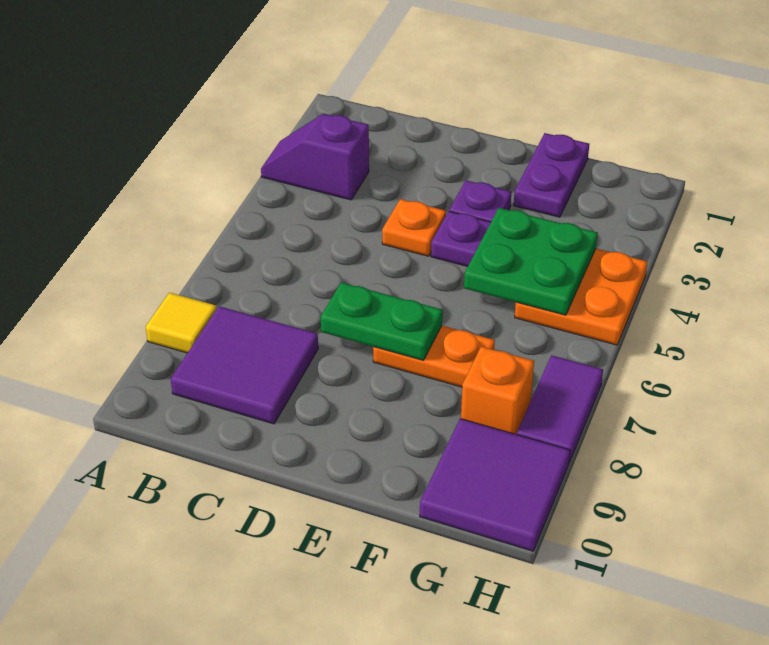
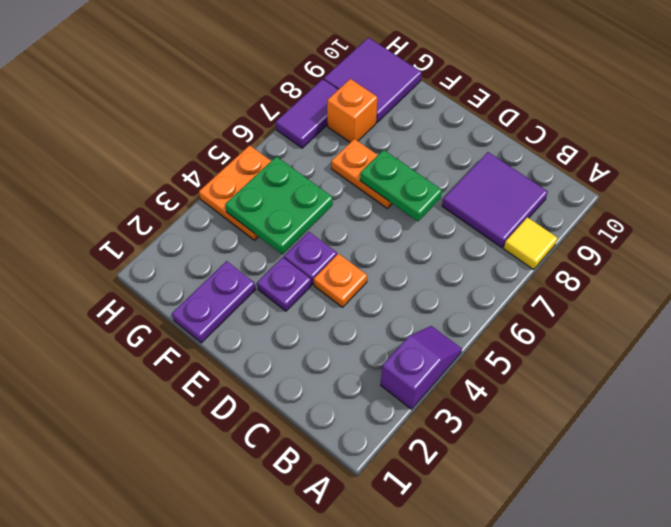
purple slope A3:B3 level 1 top B -> purple slope A3:A4 level 1 top 3

